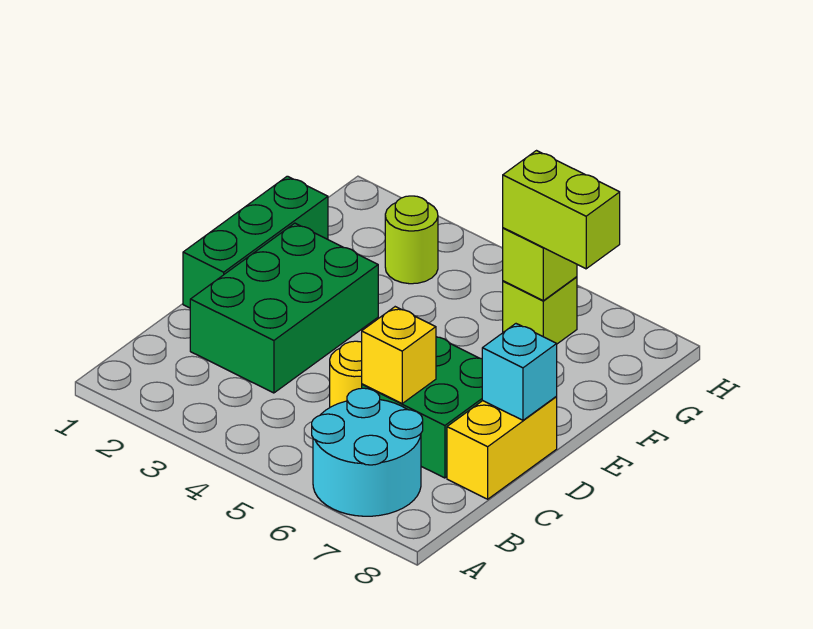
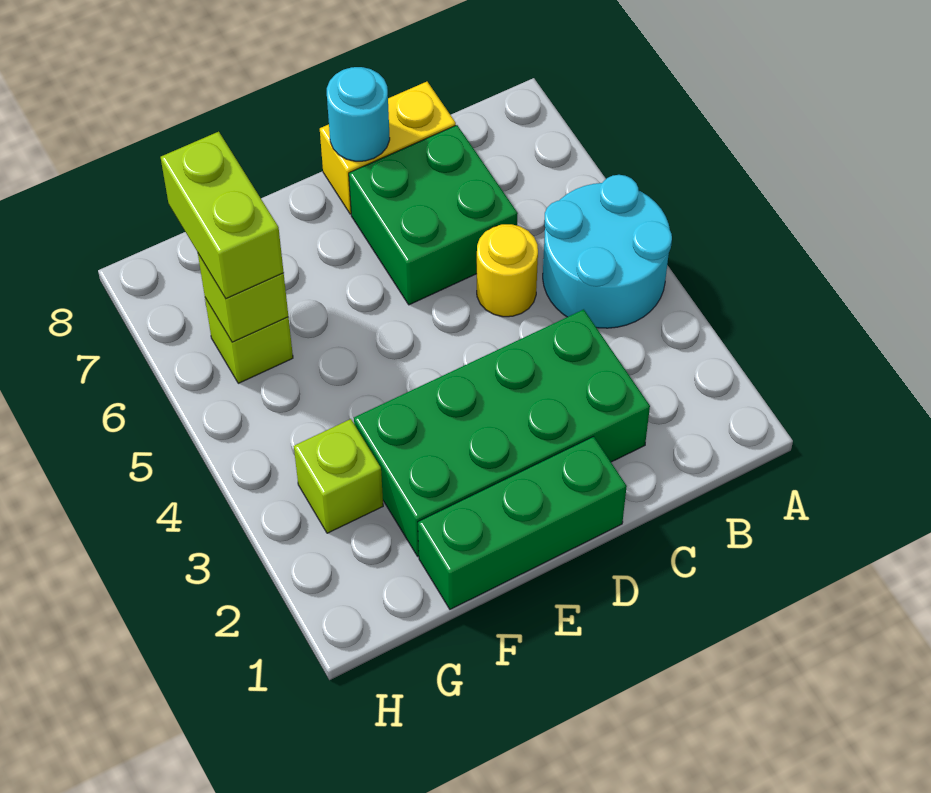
cyan round brick A6:B7 level 1 -> cyan round brick A4:B5 level 1
green brick C2:E3 level 1 -> green brick C2:F3 level 1
yellow brick C6 level 2 -> none
cyan brick D8 level 2 -> cyan round brick D8 level 2
lime round brick G3 level 1 -> lime brick G3 level 1

